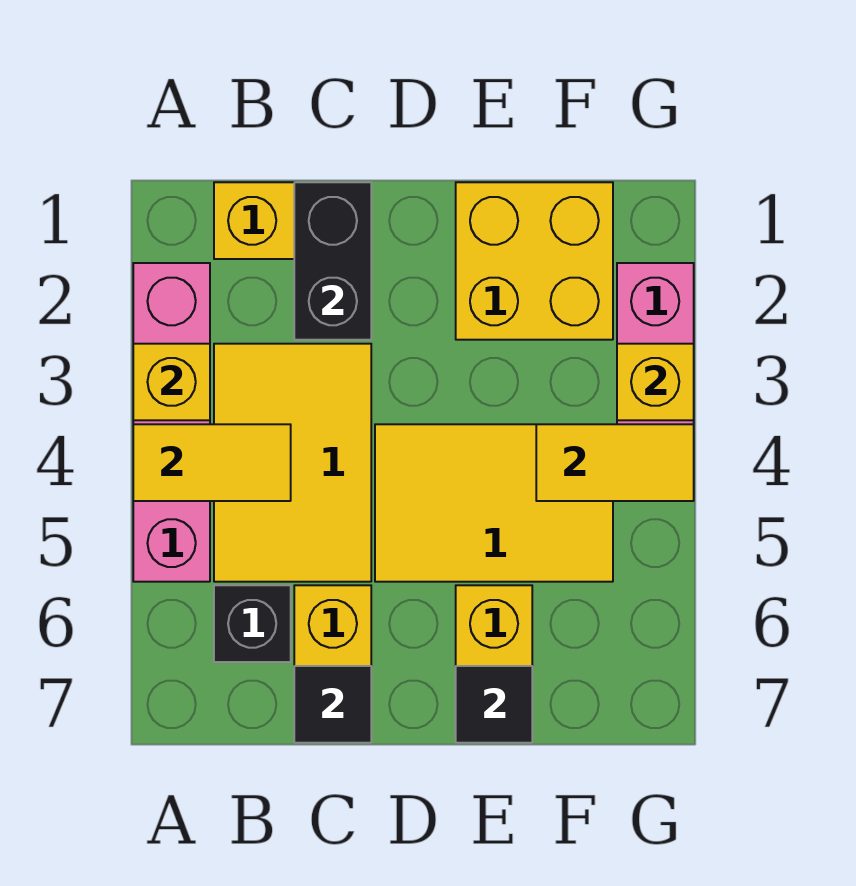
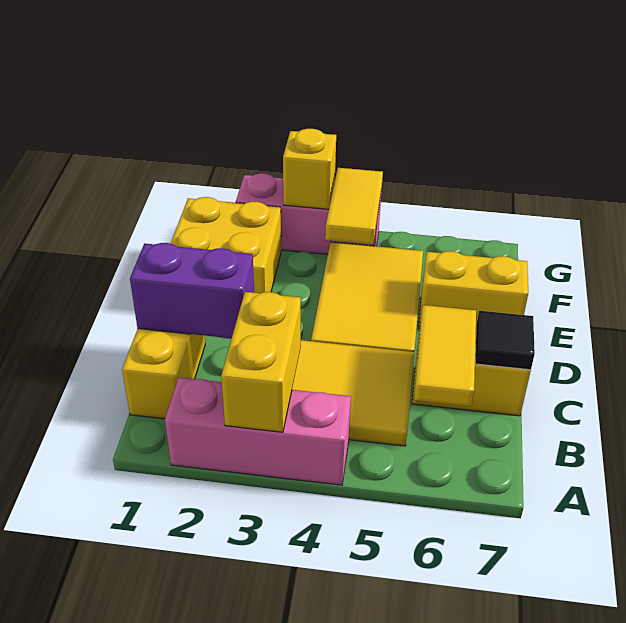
pink brick A2:A5 level 1 -> pink brick A2:A4 level 1
yellow brick A3 level 2 -> yellow brick A3:B3 level 2
yellow tile A4:B4 level 2 -> yellow tile B6:C6 level 2
black brick B6 level 1 -> none
black brick C1:C2 level 2 -> purple brick C1:C2 level 2
black tile E7 level 2 -> none

